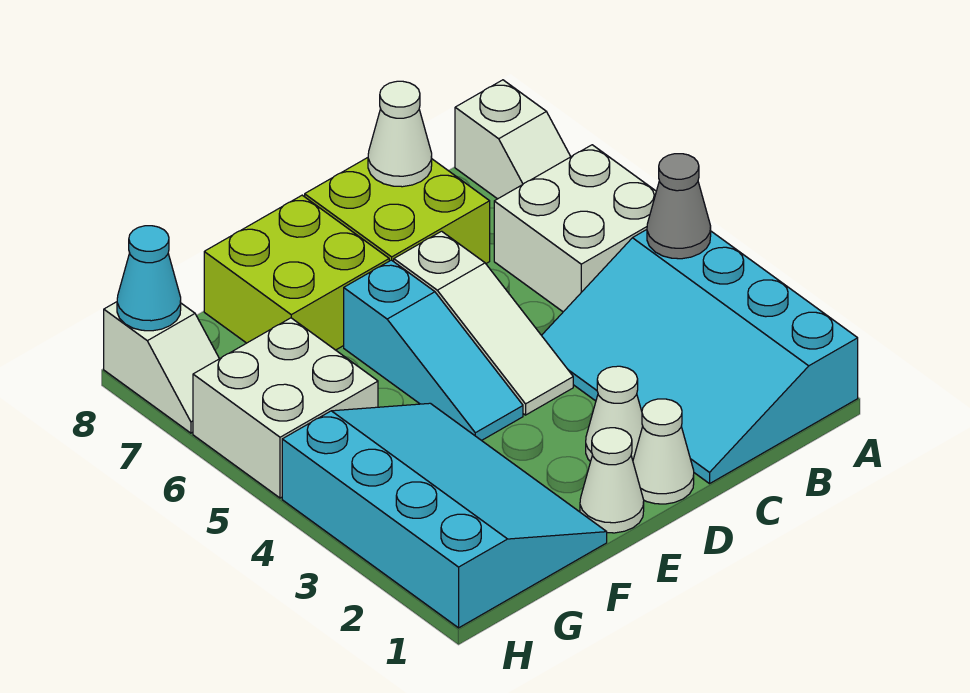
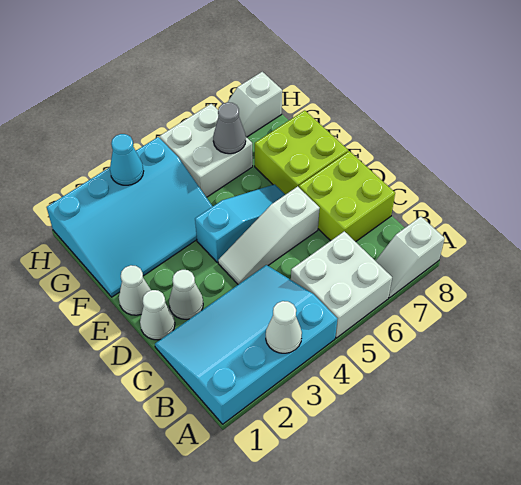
grey cone A4 level 2 -> grey cone G6 level 2
white cone C8 level 2 -> white cone A3 level 2
cyan slope E4:E6 level 1 top 6 -> cyan slope E4:E6 level 1 top 4
cyan cone H8 level 2 -> cyan cone H3 level 2

